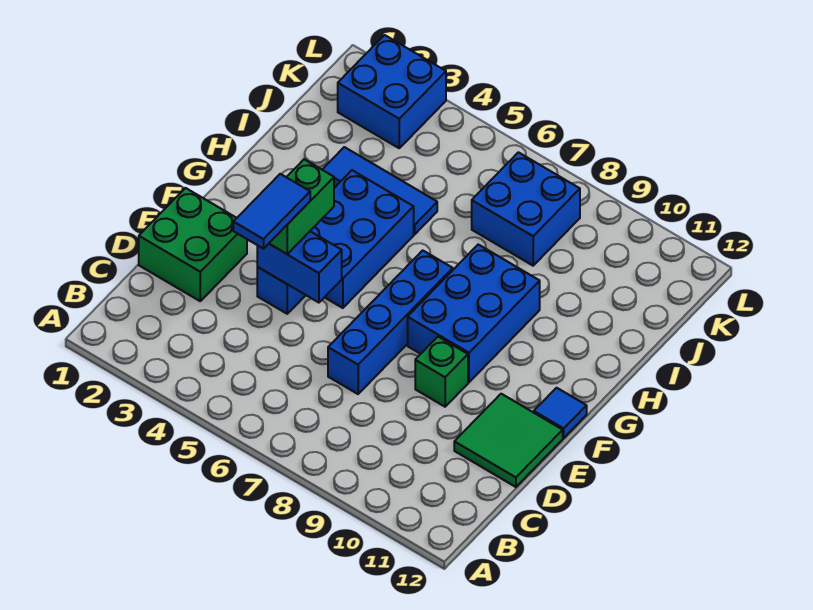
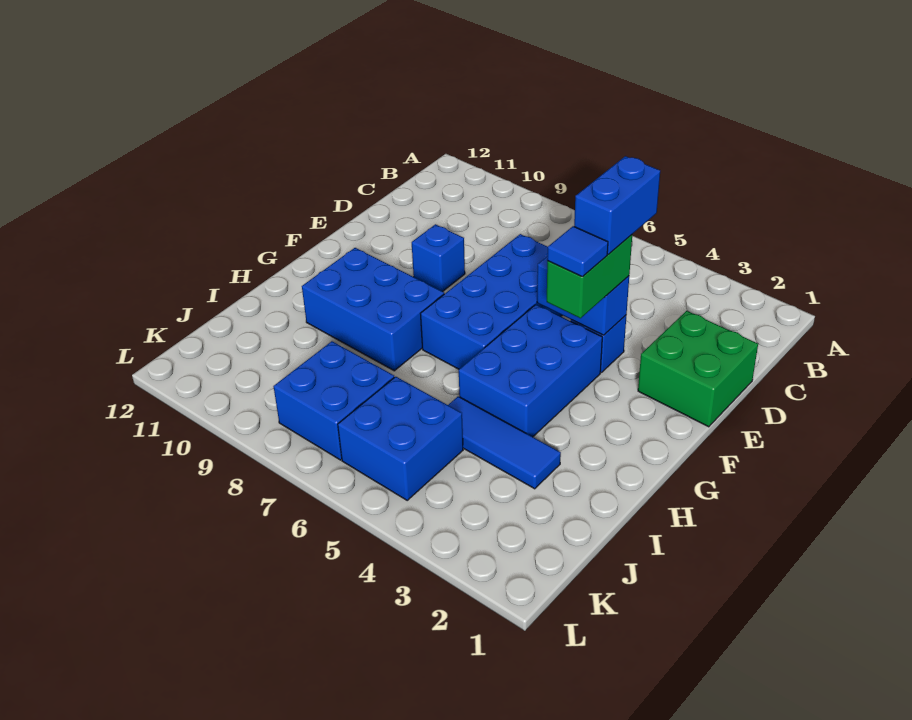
blue tile D4:E4 level 4 -> blue brick D4:E4 level 4
blue brick D7:G7 level 1 -> blue brick D6:G7 level 1
green tile D11:E12 level 1 -> none
green brick E9 level 1 -> blue brick E9 level 1
blue brick F8:H9 level 1 -> blue brick G8:H10 level 1
blue tile F12 level 1 -> blue tile F4 level 4
blue brick K2:L3 level 1 -> blue brick J5:K6 level 1

